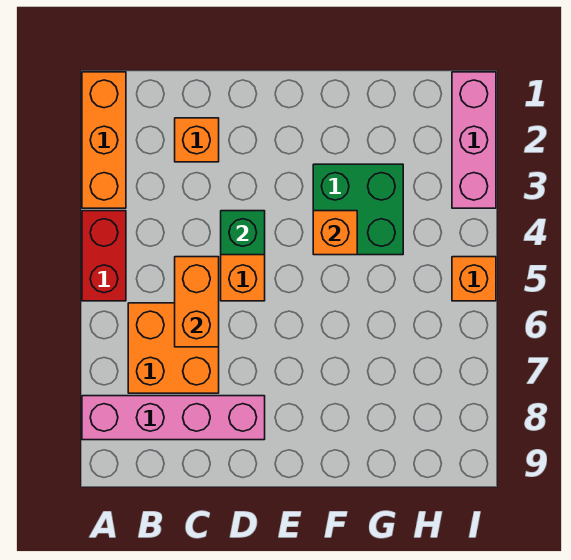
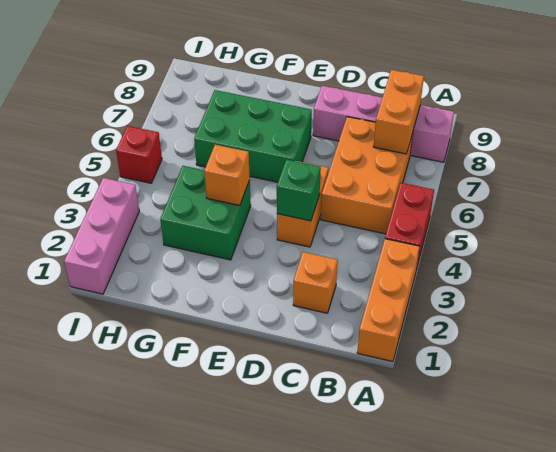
orange brick B6:C7 level 1 -> orange brick B5:C7 level 1
orange brick C5:C6 level 2 -> orange brick B7:B8 level 2
none -> green brick E6:G7 level 1
orange brick I5 level 1 -> red brick I5 level 1

